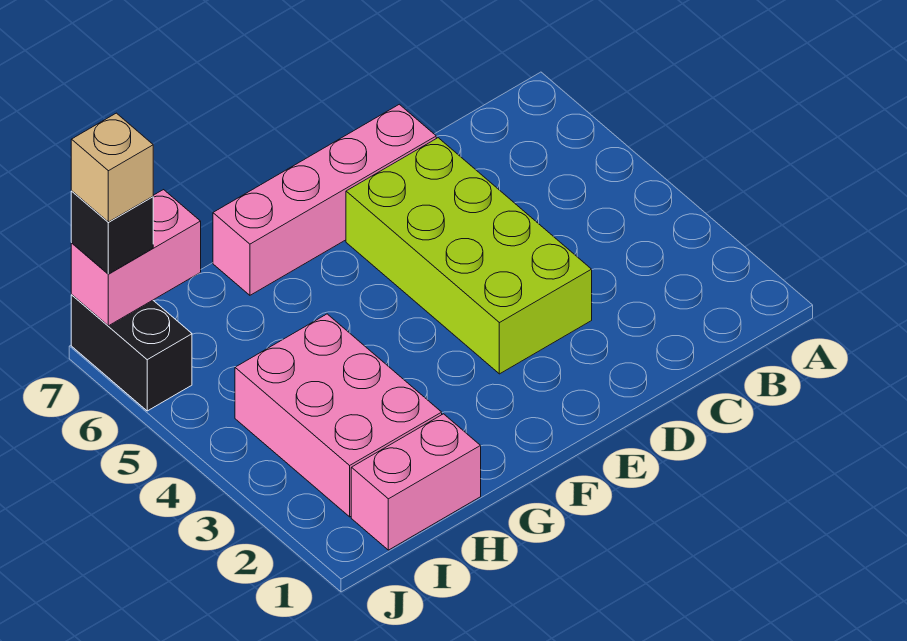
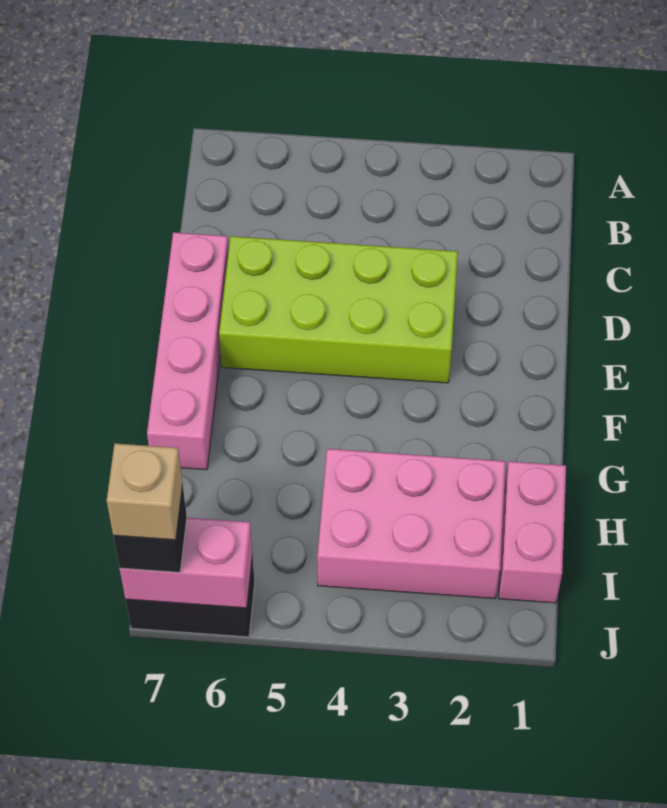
pink brick I7:J7 level 2 -> pink brick J6:J7 level 2

